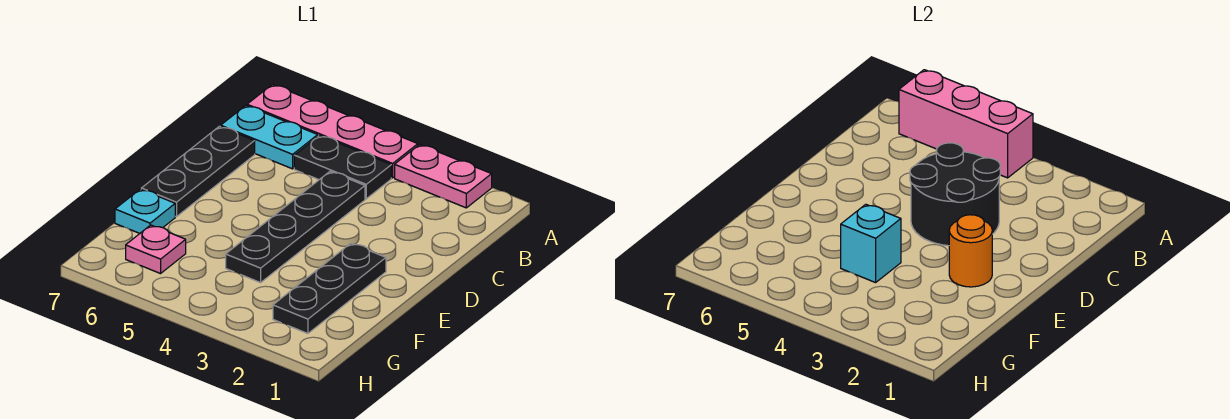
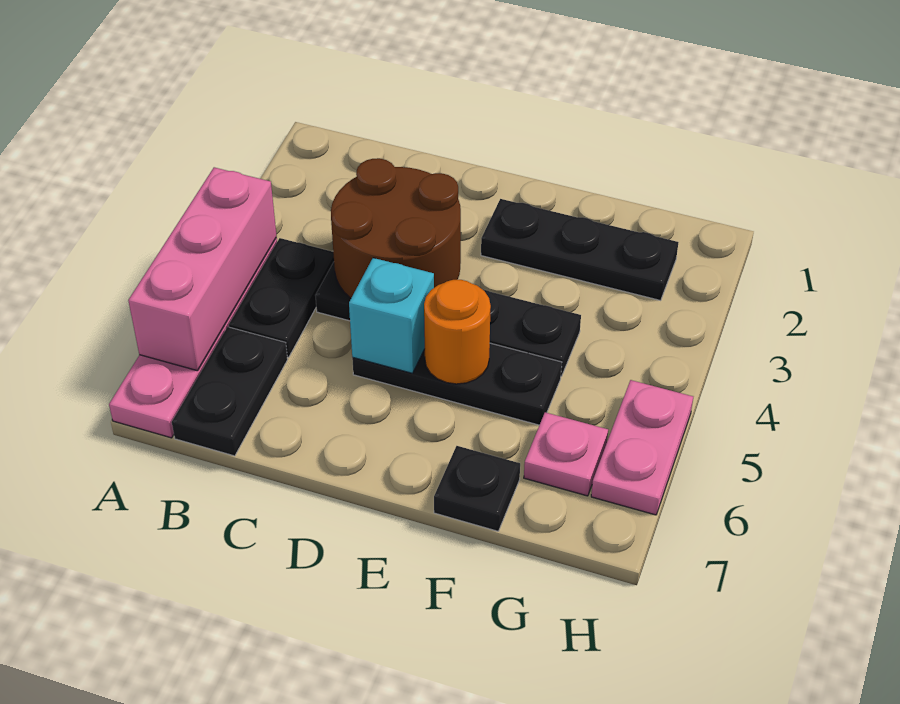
pink plate A2:A3 level 1 -> pink plate H5:H6 level 1
cyan plate B6:B7 level 1 -> black plate B6:B7 level 1
black round brick C3:D4 level 2 -> brown round brick C3:D4 level 2
black plate C7:E7 level 1 -> black plate D5:F5 level 1
orange round brick E2 level 2 -> orange round brick E5 level 2
cyan brick F4 level 2 -> cyan brick D5 level 2
cyan plate F7 level 1 -> black plate F7 level 1

